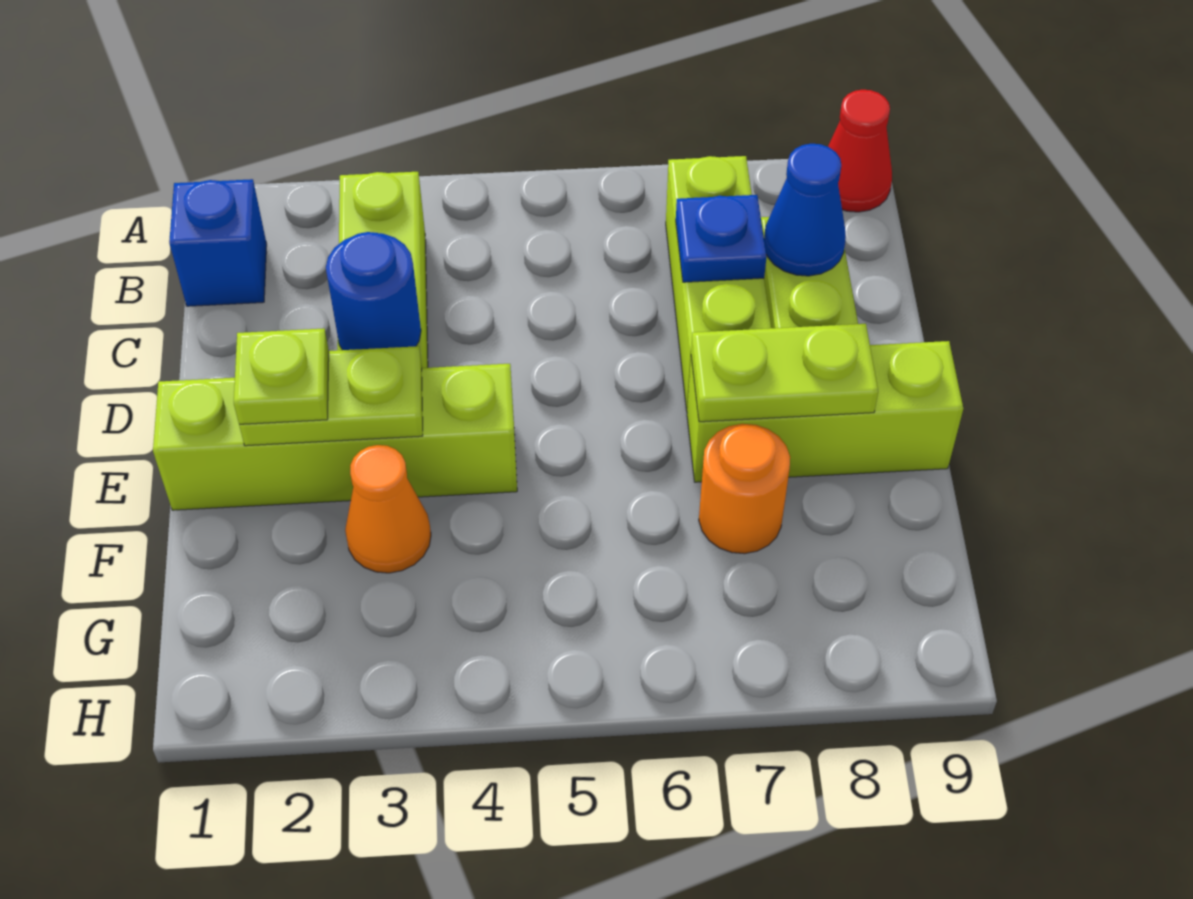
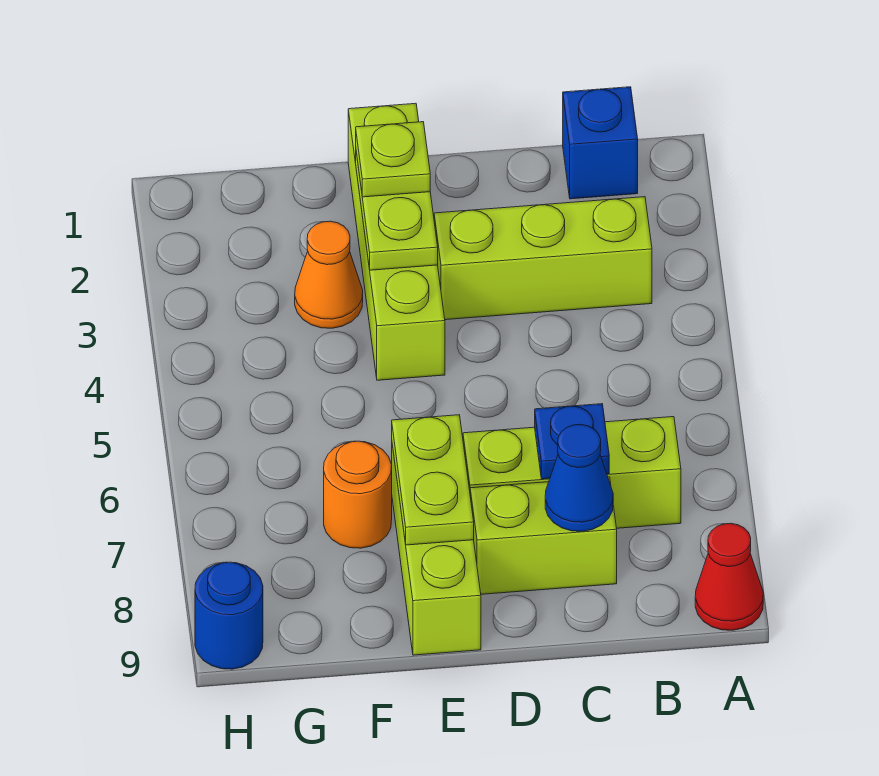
blue round brick D3 level 2 -> blue round brick H9 level 1

